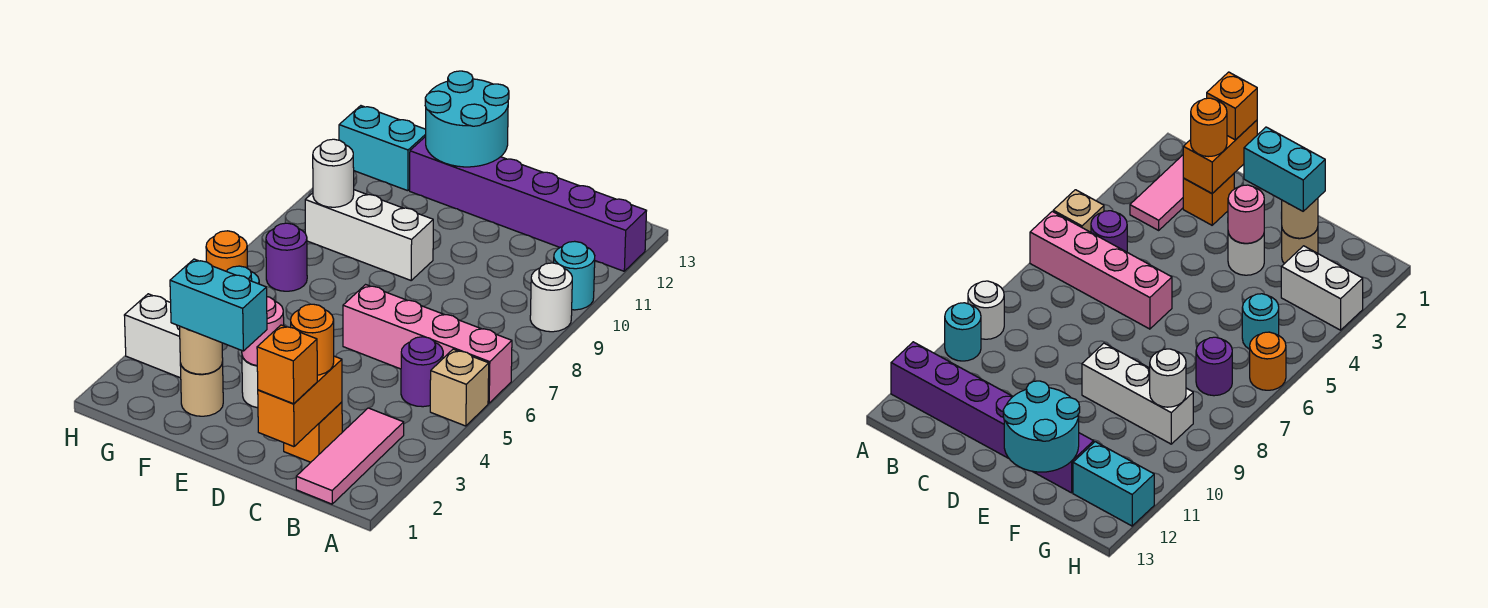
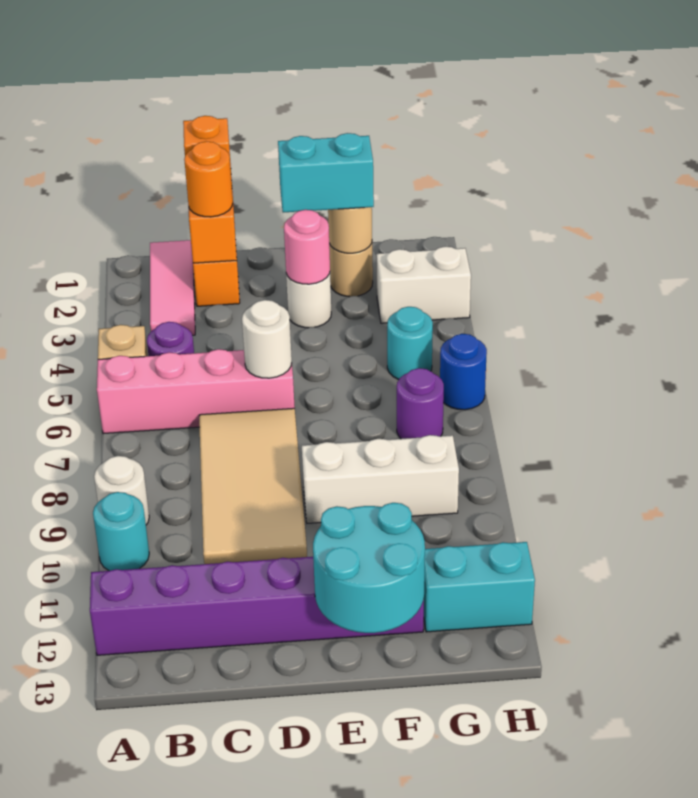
none -> tan tile C7:D10 level 1
white round brick G9 level 2 -> white round brick D6 level 2
orange round brick H6 level 1 -> blue round brick H6 level 1

